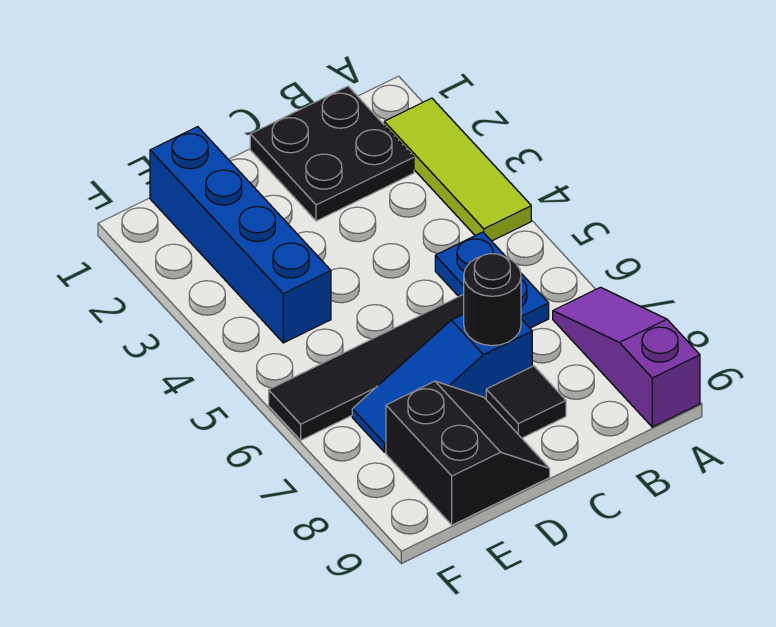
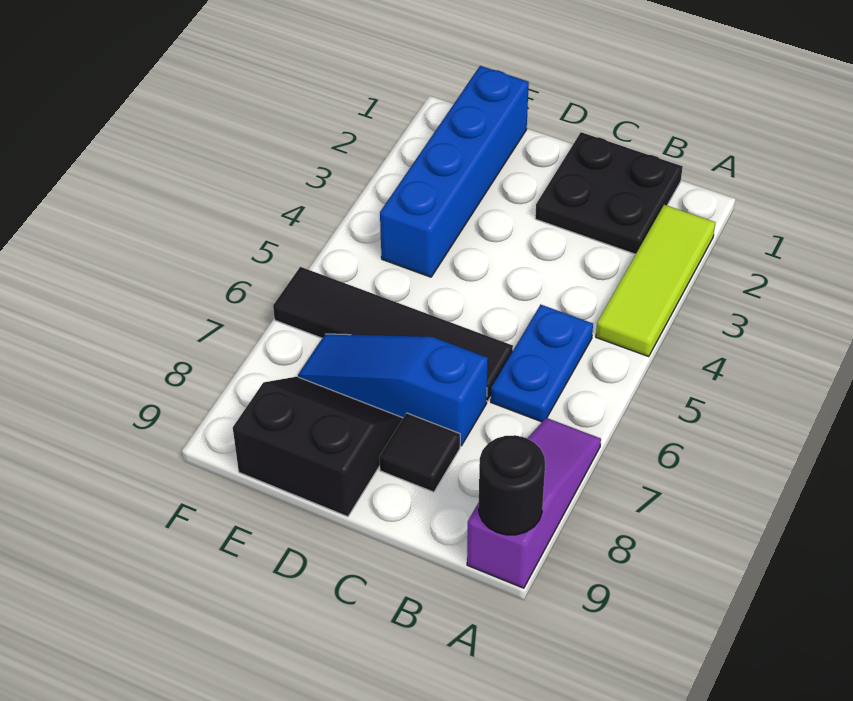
black round brick C7 level 2 -> black round brick A9 level 2
black slope D8:E9 level 1 top E -> black slope D8:E9 level 1 top 9

